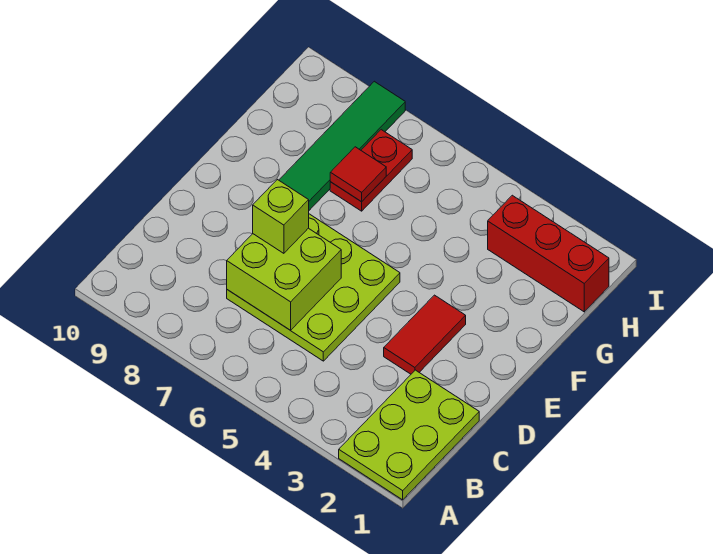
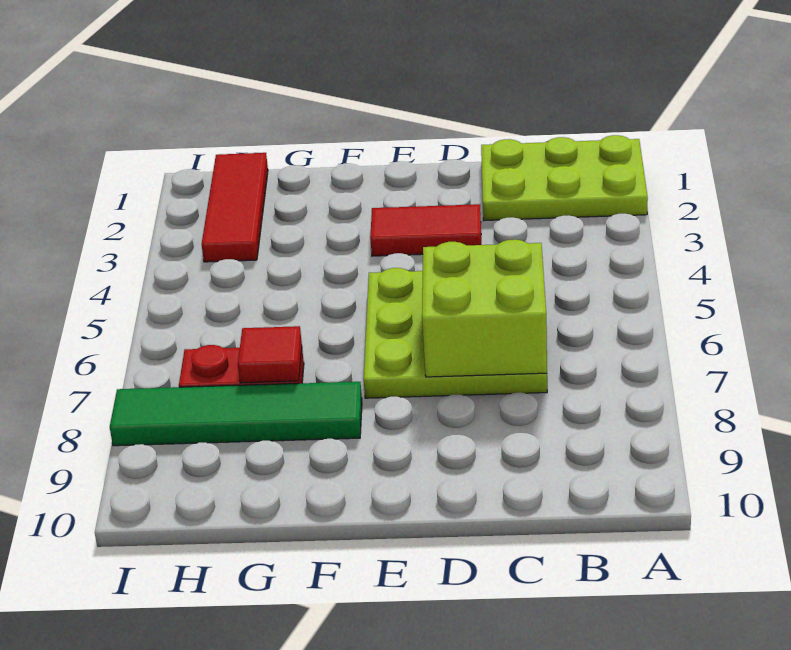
lime brick D7 level 3 -> none
red brick H1:H3 level 1 -> red tile H1:H3 level 1

